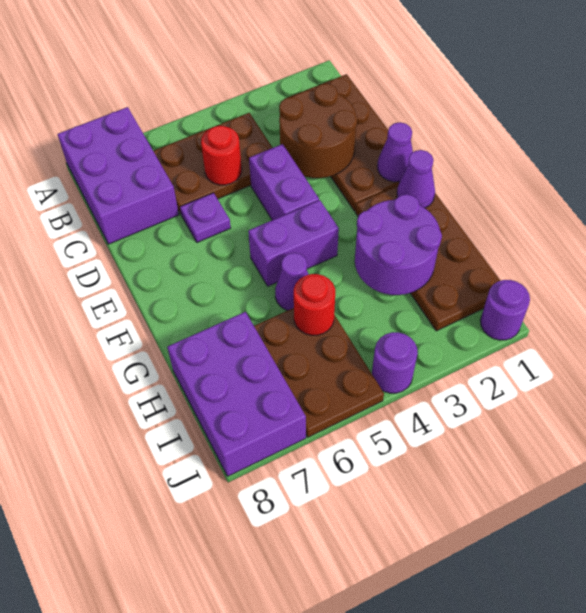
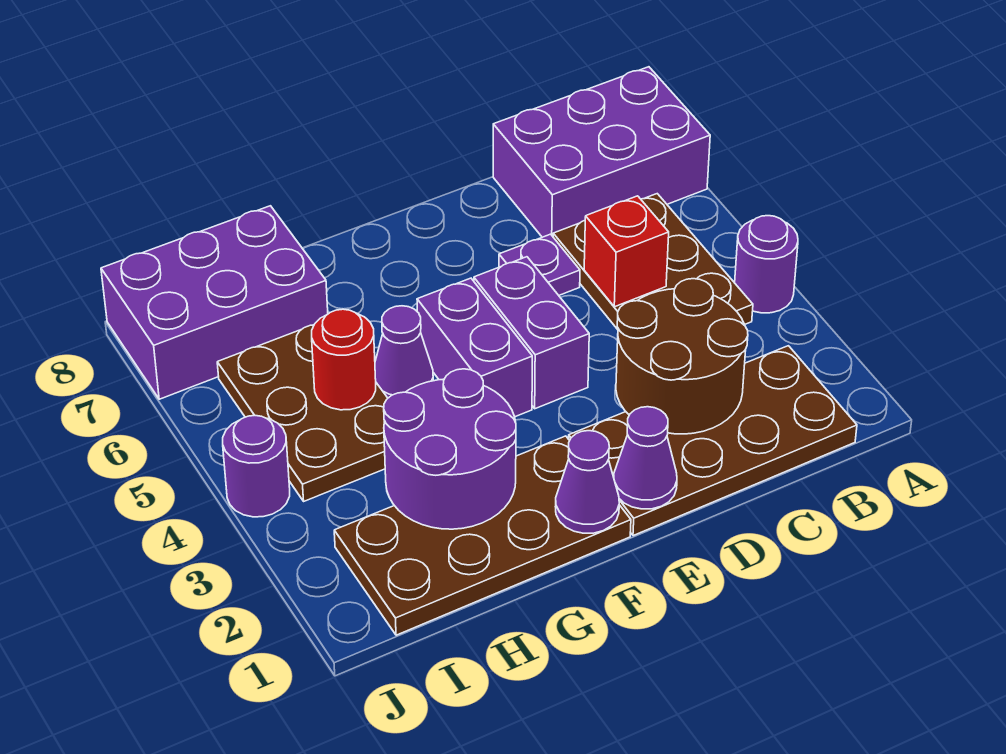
red round brick C5 level 2 -> red brick C5 level 2
purple brick D4:E4 level 1 -> purple brick E4:E5 level 1
brown plate H5:J6 level 1 -> brown plate H4:I6 level 1
purple round brick J1 level 1 -> purple round brick A4 level 1

